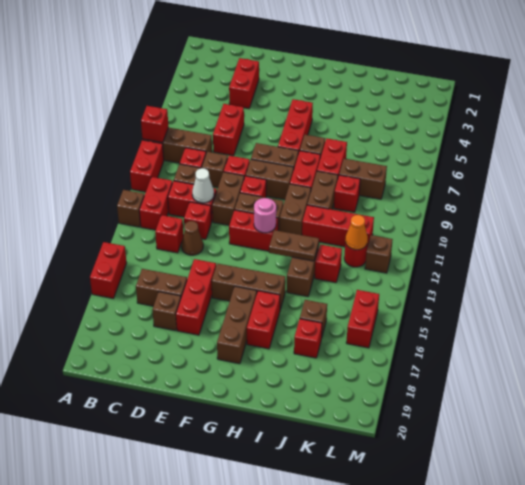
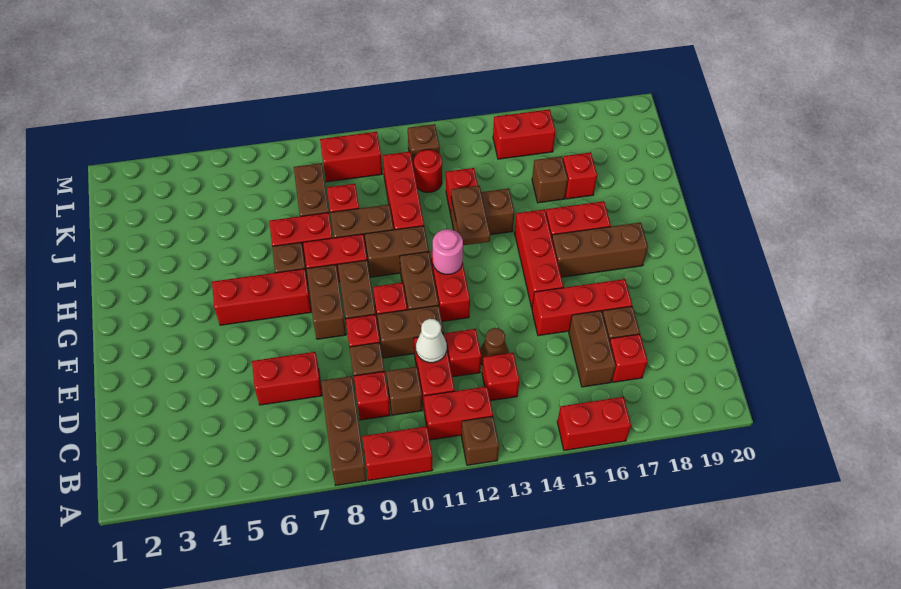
red brick A8 level 2 -> red brick C17 level 1
red brick D3:D4 level 1 -> red brick L9:L10 level 1
brown brick F15:H15 level 1 -> red brick F15:H15 level 1
orange cone K12 level 2 -> none

